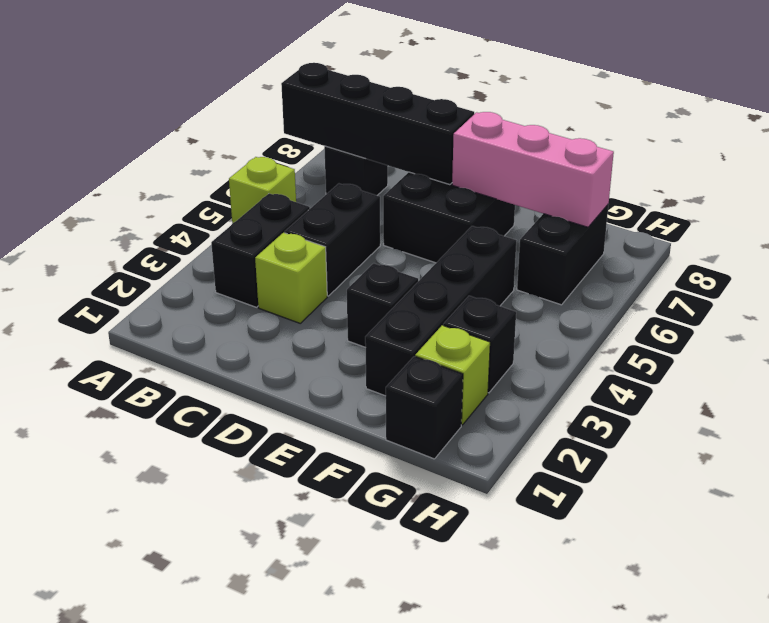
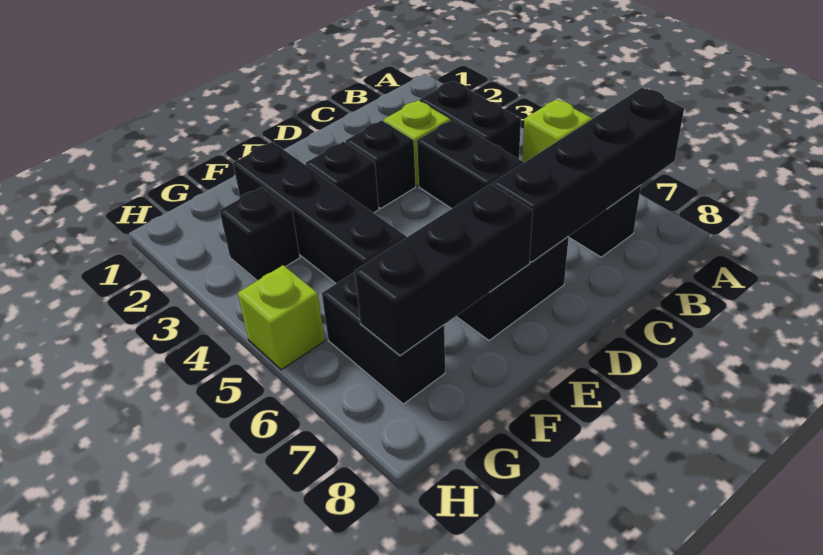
pink brick E7:G7 level 2 -> black brick E7:G7 level 2
black brick G1 level 1 -> black brick D3 level 1
lime brick G2 level 1 -> lime brick H5 level 1

